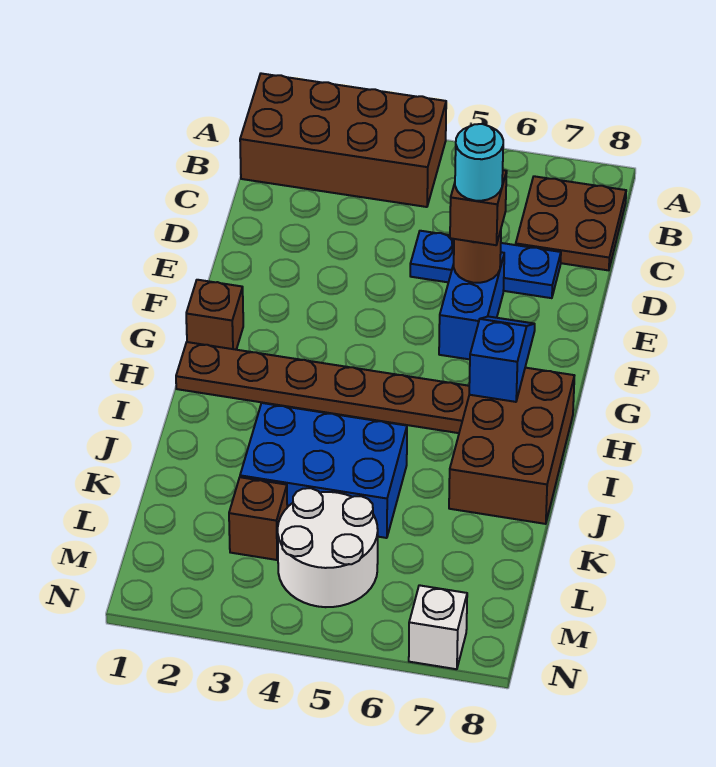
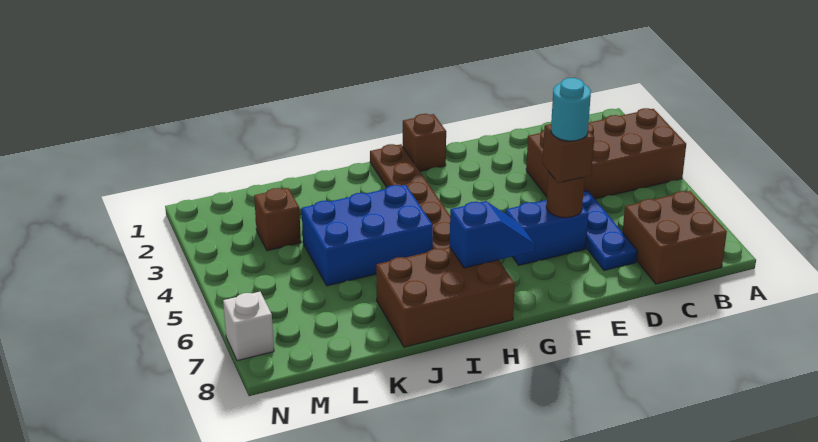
brown brick A1:B4 level 1 -> brown brick A3:D4 level 1
brown plate B7:C8 level 1 -> brown brick B7:C8 level 1
blue brick J3:K5 level 1 -> blue brick I4:K5 level 1
white round brick L4:M5 level 1 -> none

